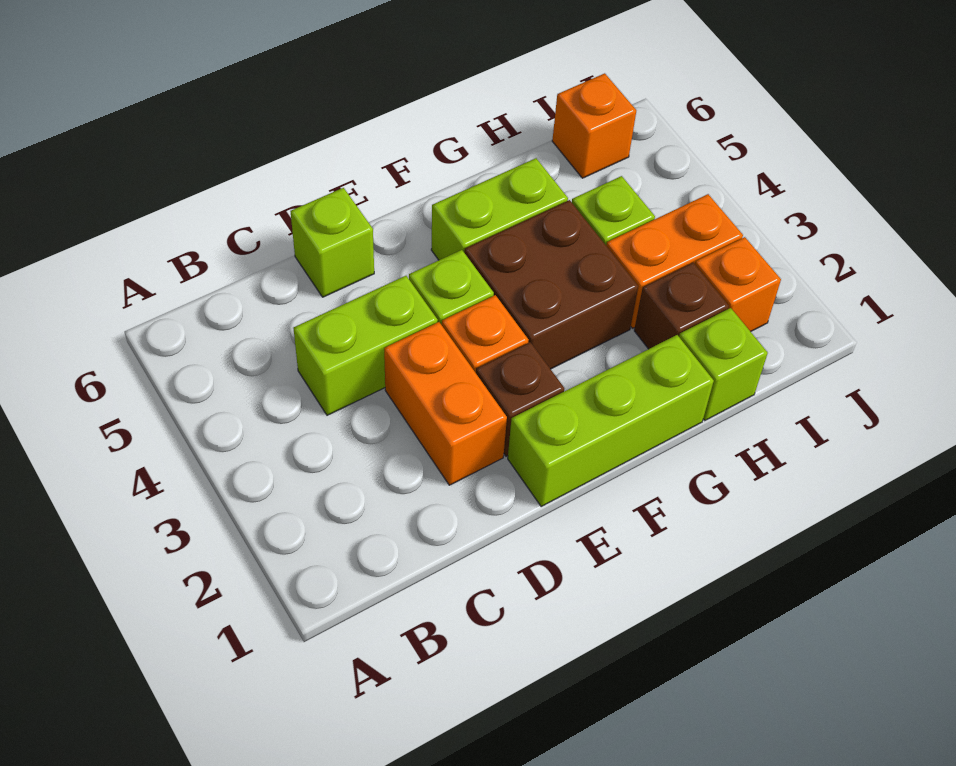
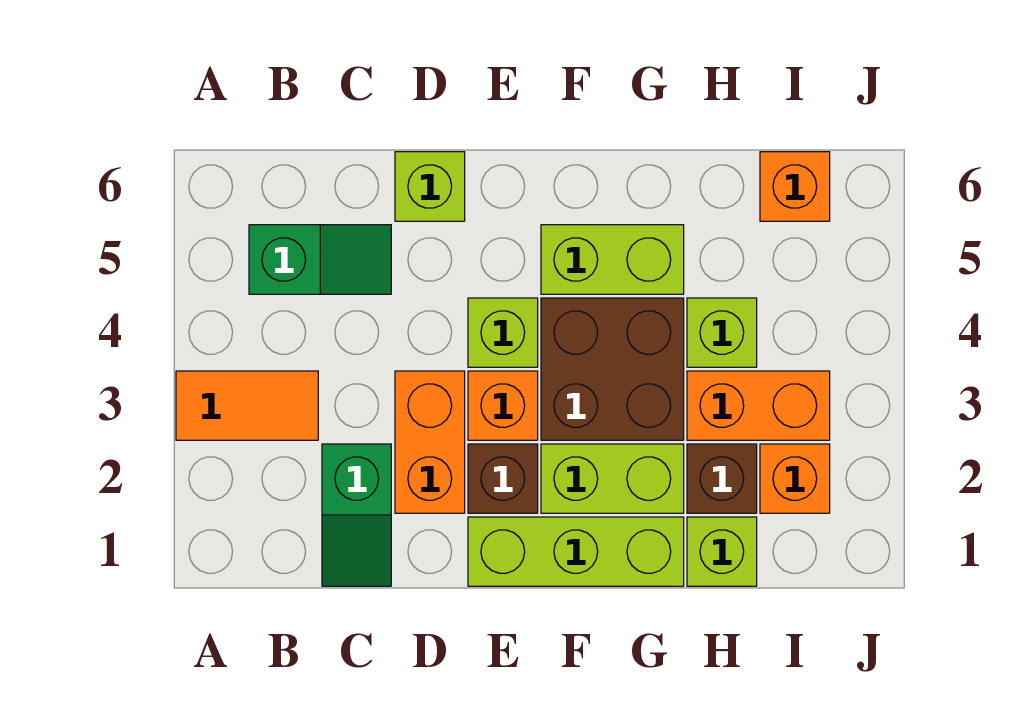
none -> orange tile A3:B3 level 1
none -> green slope B5:C5 level 1 top B
none -> green slope C1:C2 level 1 top 2
lime brick C4:D4 level 1 -> lime brick F2:G2 level 1

